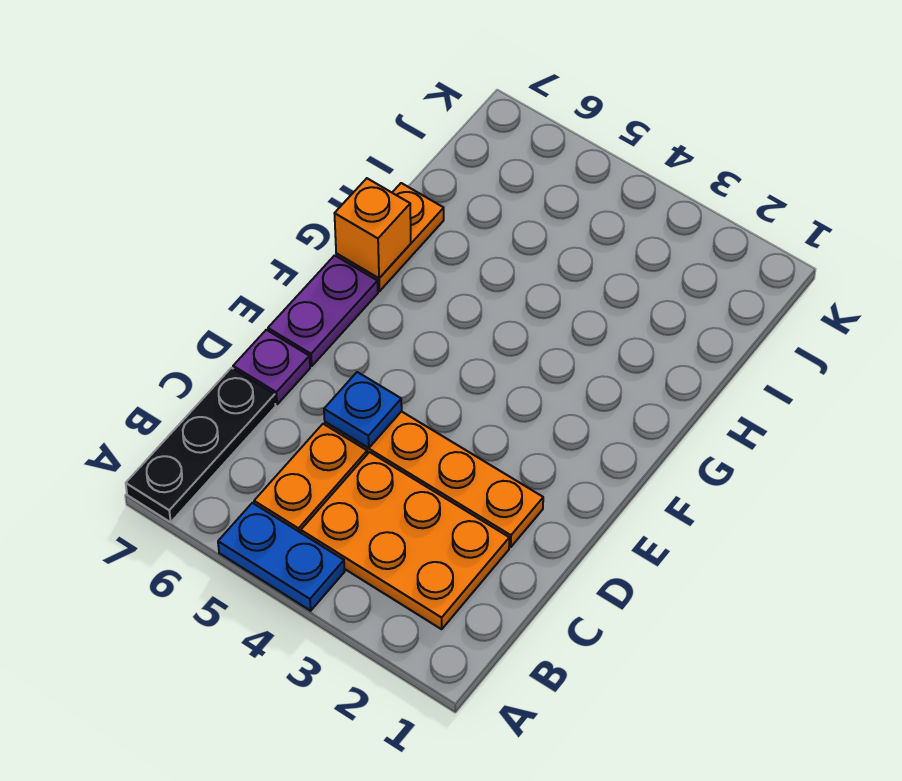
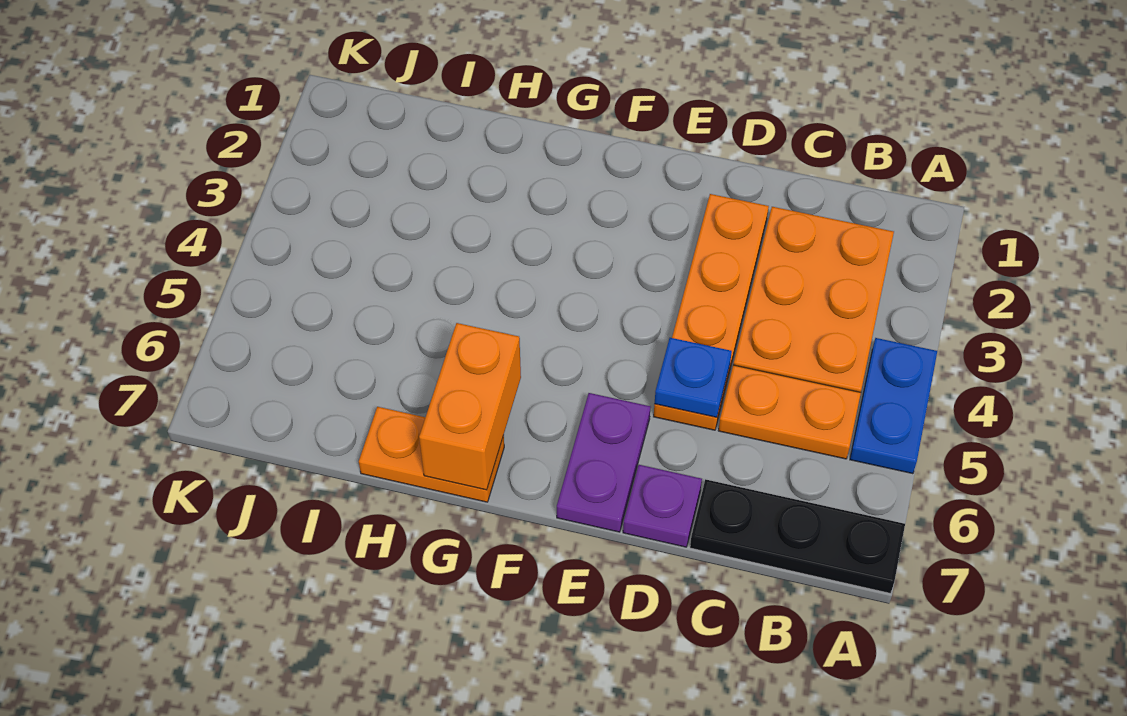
purple plate E7:F7 level 1 -> purple plate E6:E7 level 1
orange brick G7 level 2 -> orange brick G6:G7 level 2

